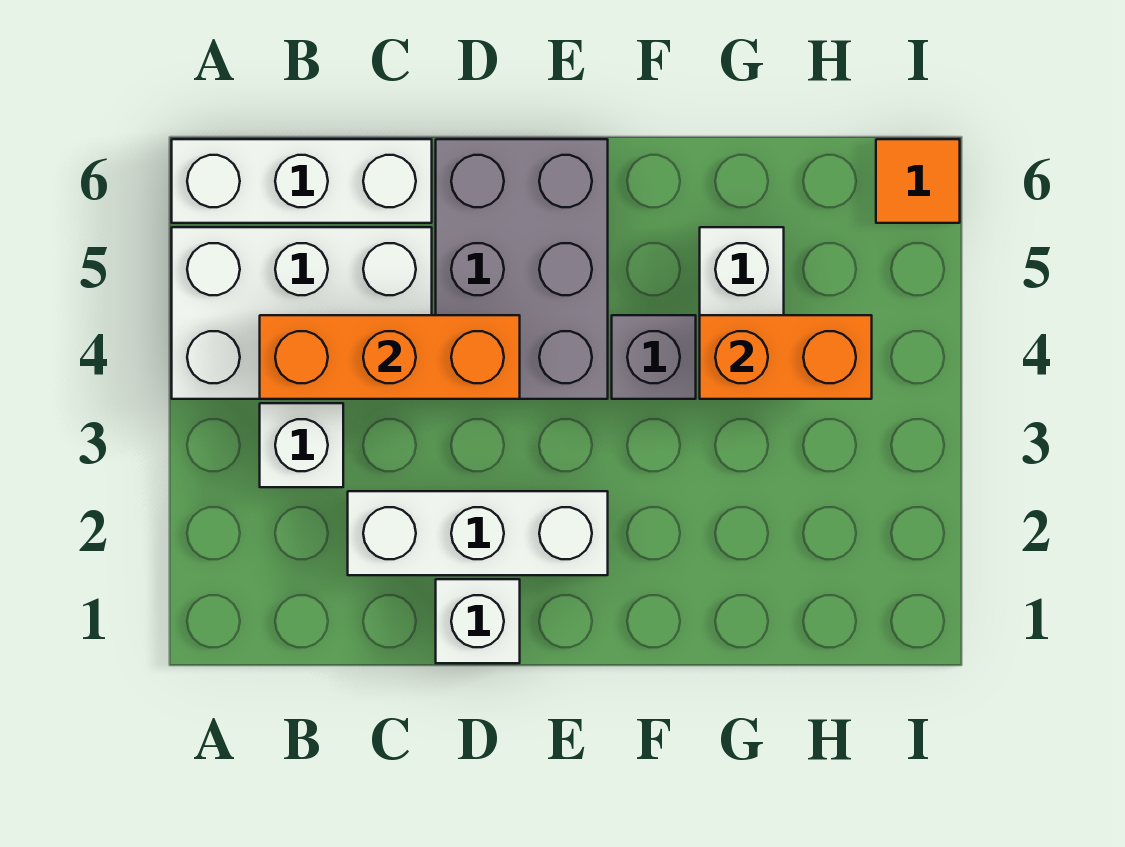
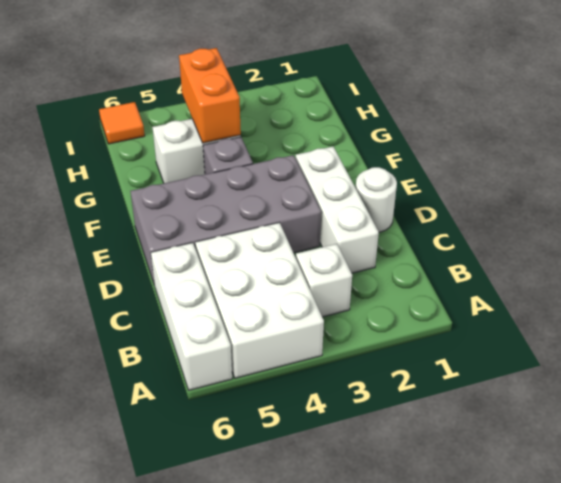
orange brick B4:D4 level 2 -> none
white brick D1 level 1 -> white round brick D1 level 1
grey brick D4:E6 level 1 -> grey brick D3:E6 level 1

